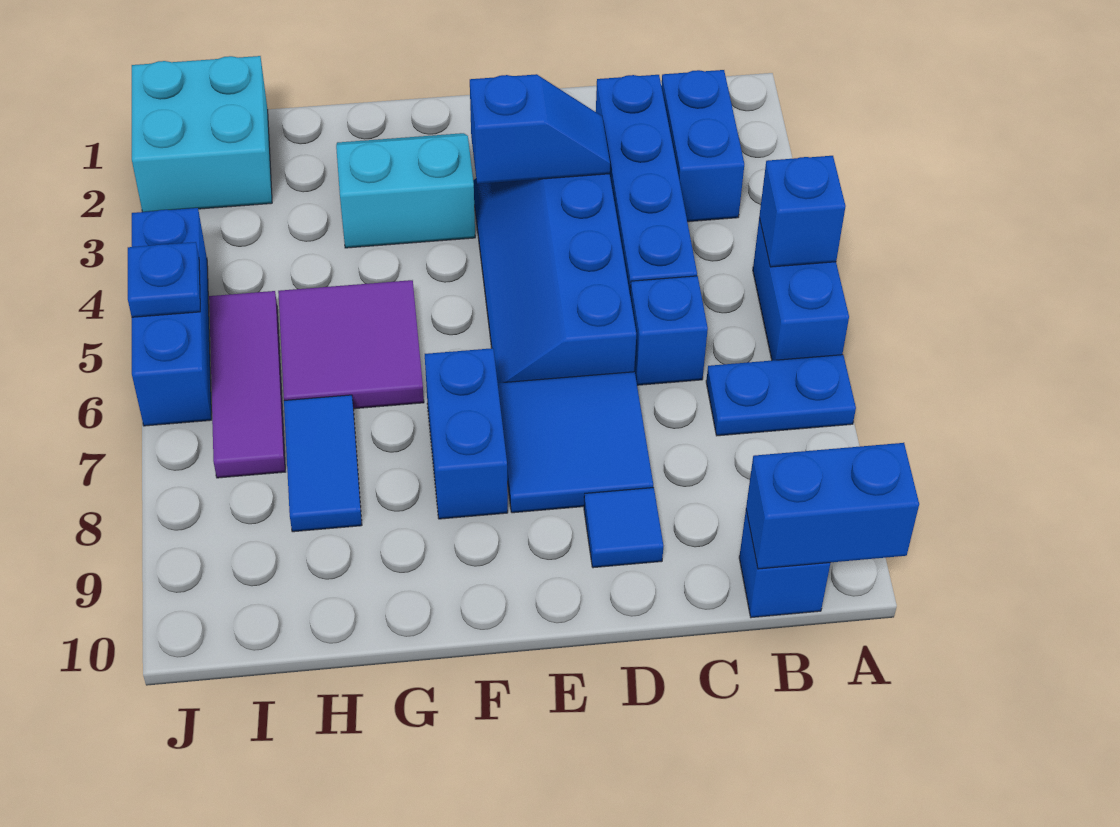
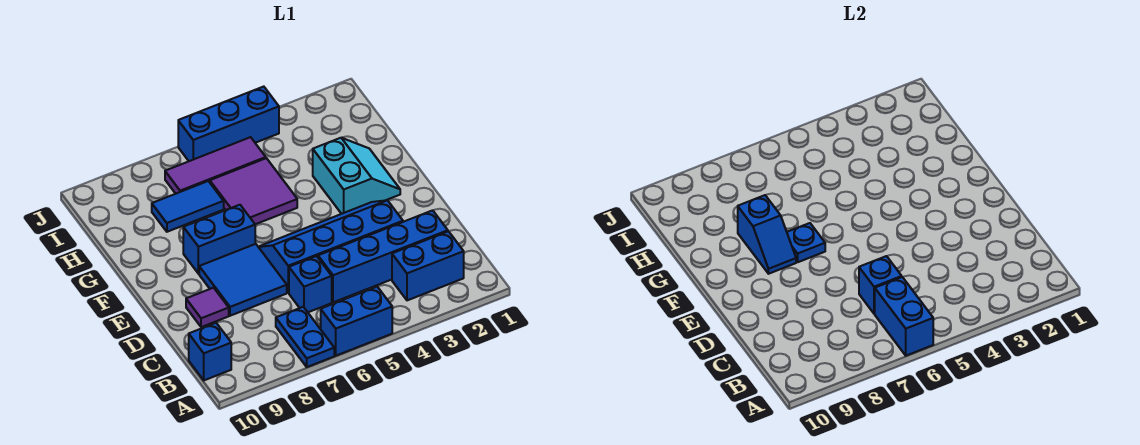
blue brick A5 level 2 -> blue brick C6 level 2
blue brick A10:B10 level 2 -> blue brick A6:B6 level 2
blue slope D3:E3 level 2 top E -> blue slope F8:G8 level 2 top G
blue tile D9 level 1 -> purple tile D9 level 1
cyan brick I1:J2 level 1 -> none
blue plate J5 level 2 -> blue plate F7 level 2

